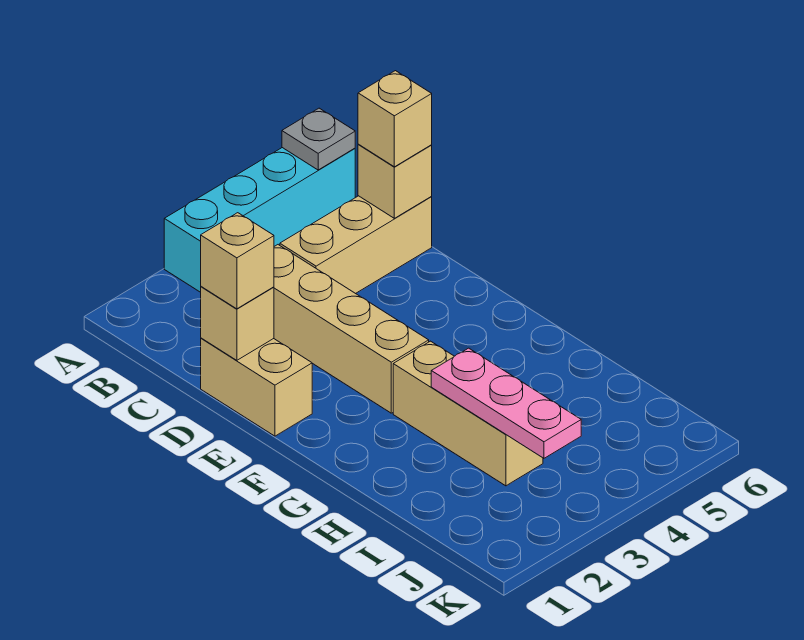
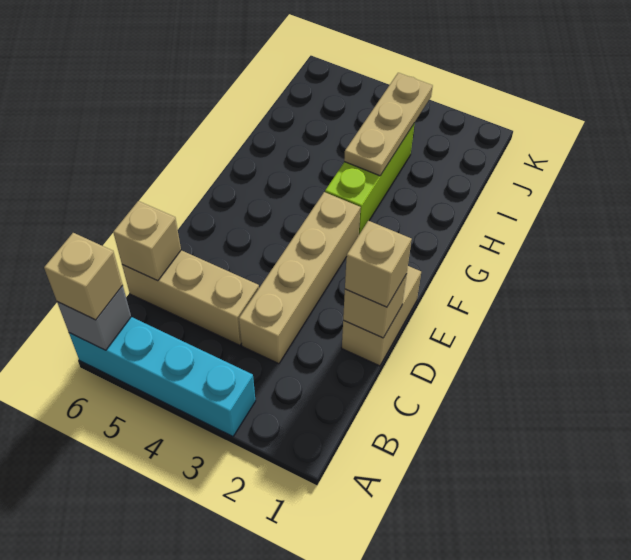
grey plate A6 level 2 -> grey brick A6 level 2
tan brick C6 level 3 -> tan brick A6 level 3
tan brick G3:I3 level 1 -> lime brick G3:I3 level 1
pink plate H3:J3 level 2 -> tan plate H3:J3 level 2

